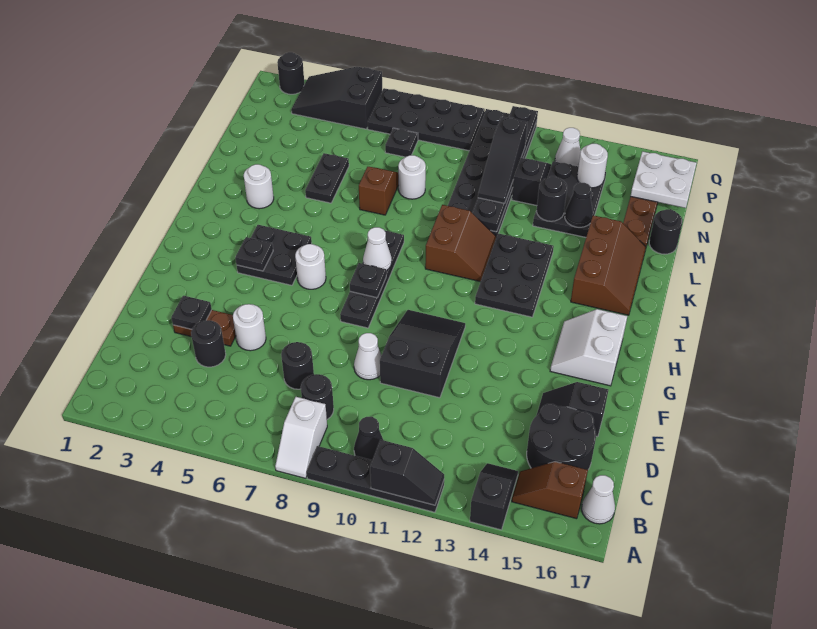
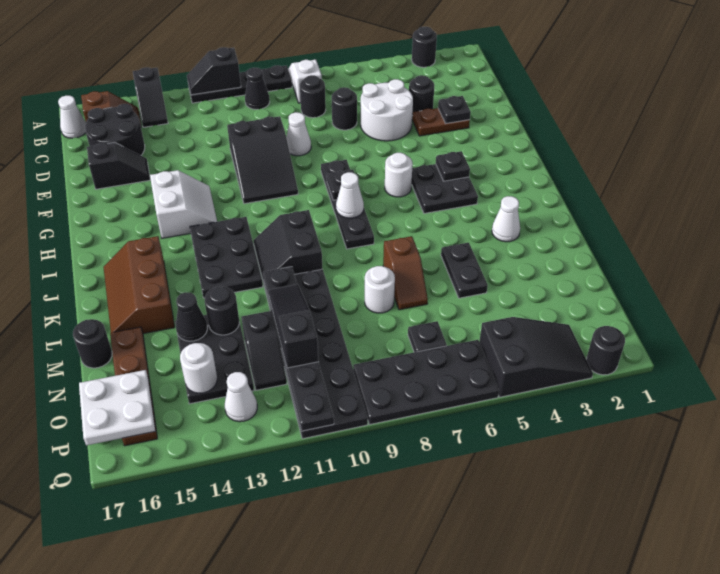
none -> black round brick A3 level 1
white round brick E5 level 1 -> white round brick D5:E6 level 1
white slope G15:H16 level 1 top 16 -> white slope G13:H14 level 1 top 14
brown slope J10:K11 level 1 top 10 -> black slope J10:K11 level 1 top 10
white round brick K3 level 1 -> white cone K3 level 1

